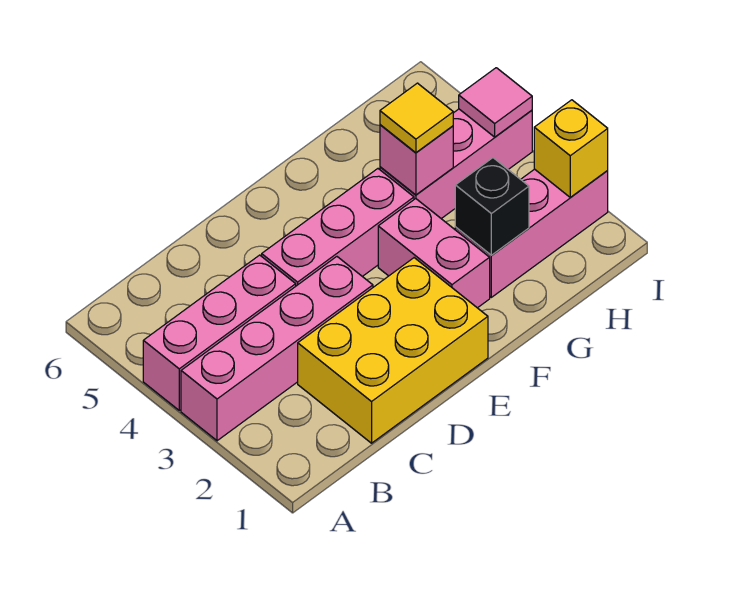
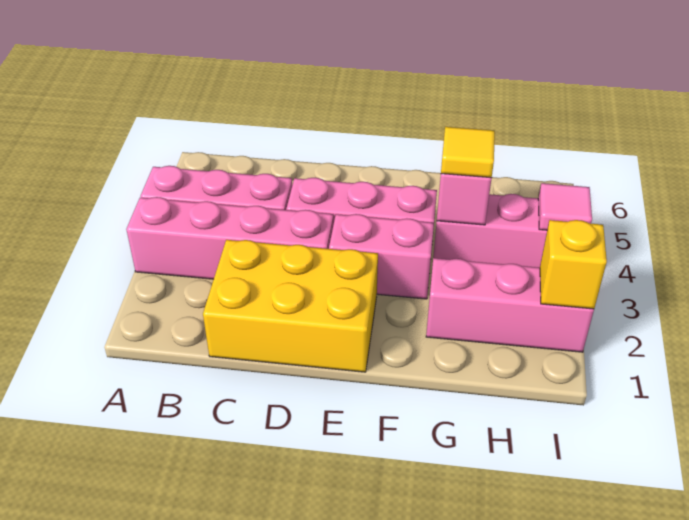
pink brick F2:F3 level 1 -> pink brick E3:F3 level 1
black brick G2 level 2 -> none

